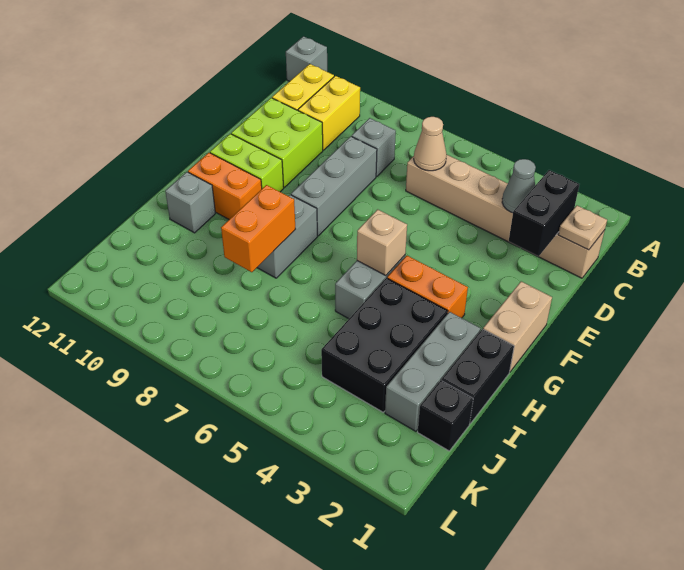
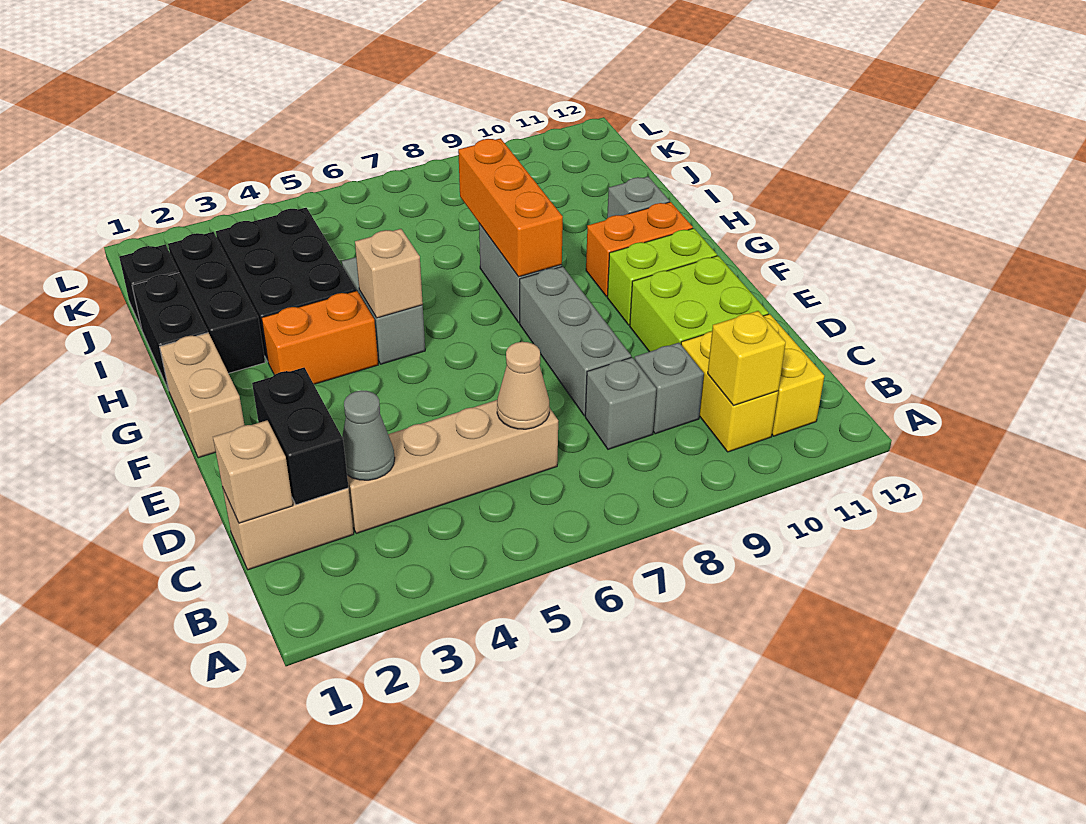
grey brick A12 level 1 -> grey brick C9 level 1
none -> yellow brick B10 level 2
tan plate C1 level 2 -> tan brick C1 level 2
grey brick H2:J2 level 1 -> black brick H2:J2 level 1
orange brick H8:I8 level 2 -> orange brick G8:I8 level 2

